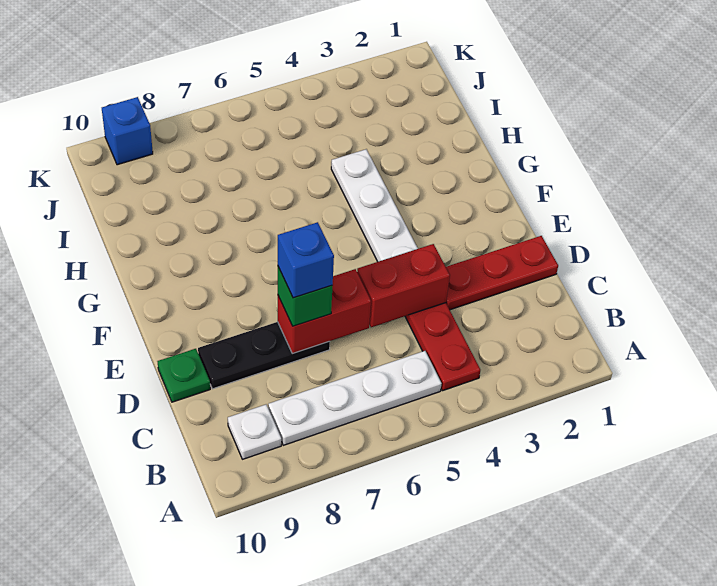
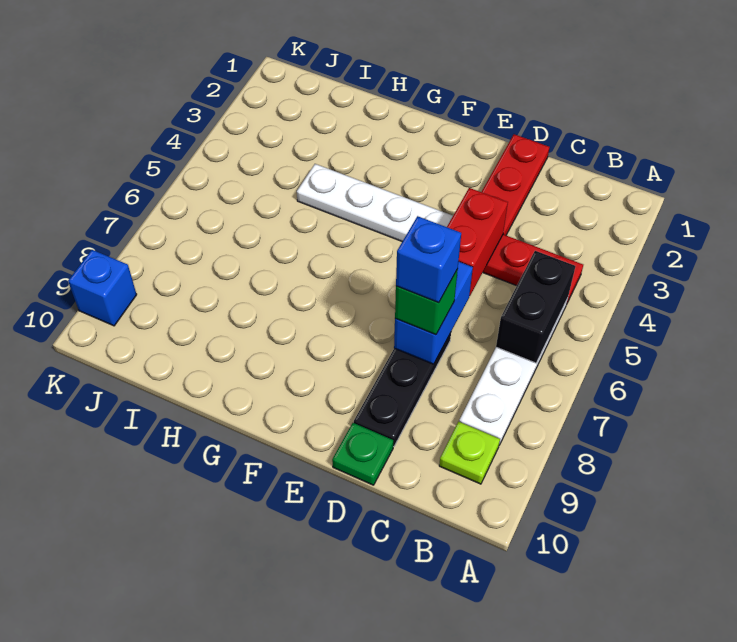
none -> black brick B5:B6 level 2
white plate B9 level 1 -> lime plate B9 level 1
red brick D6:D7 level 2 -> blue brick D6:D7 level 2

